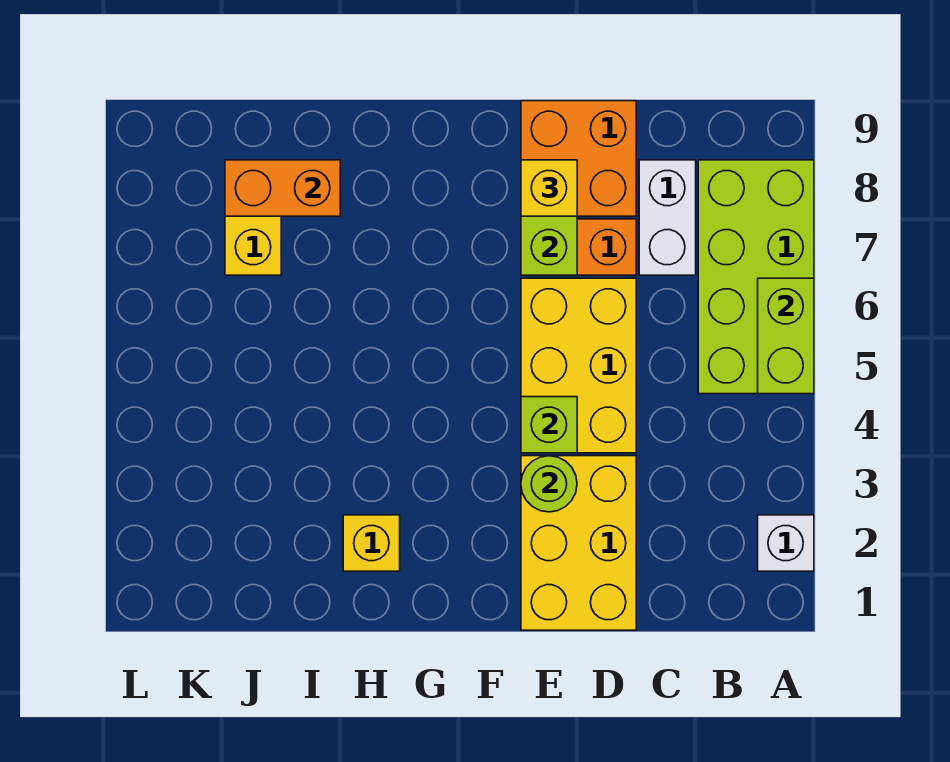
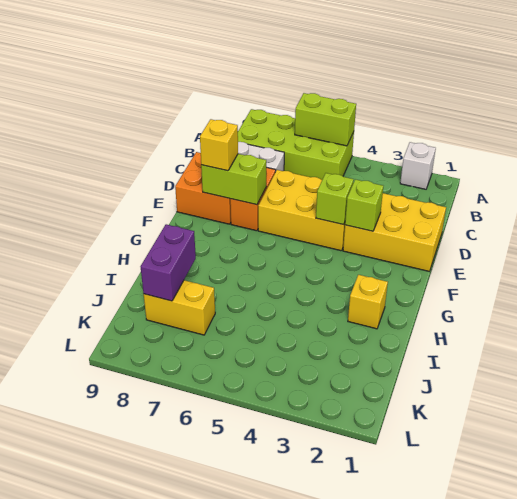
lime round brick E3 level 2 -> lime brick E3 level 2
orange brick I8:J8 level 2 -> purple brick I8:J8 level 2

